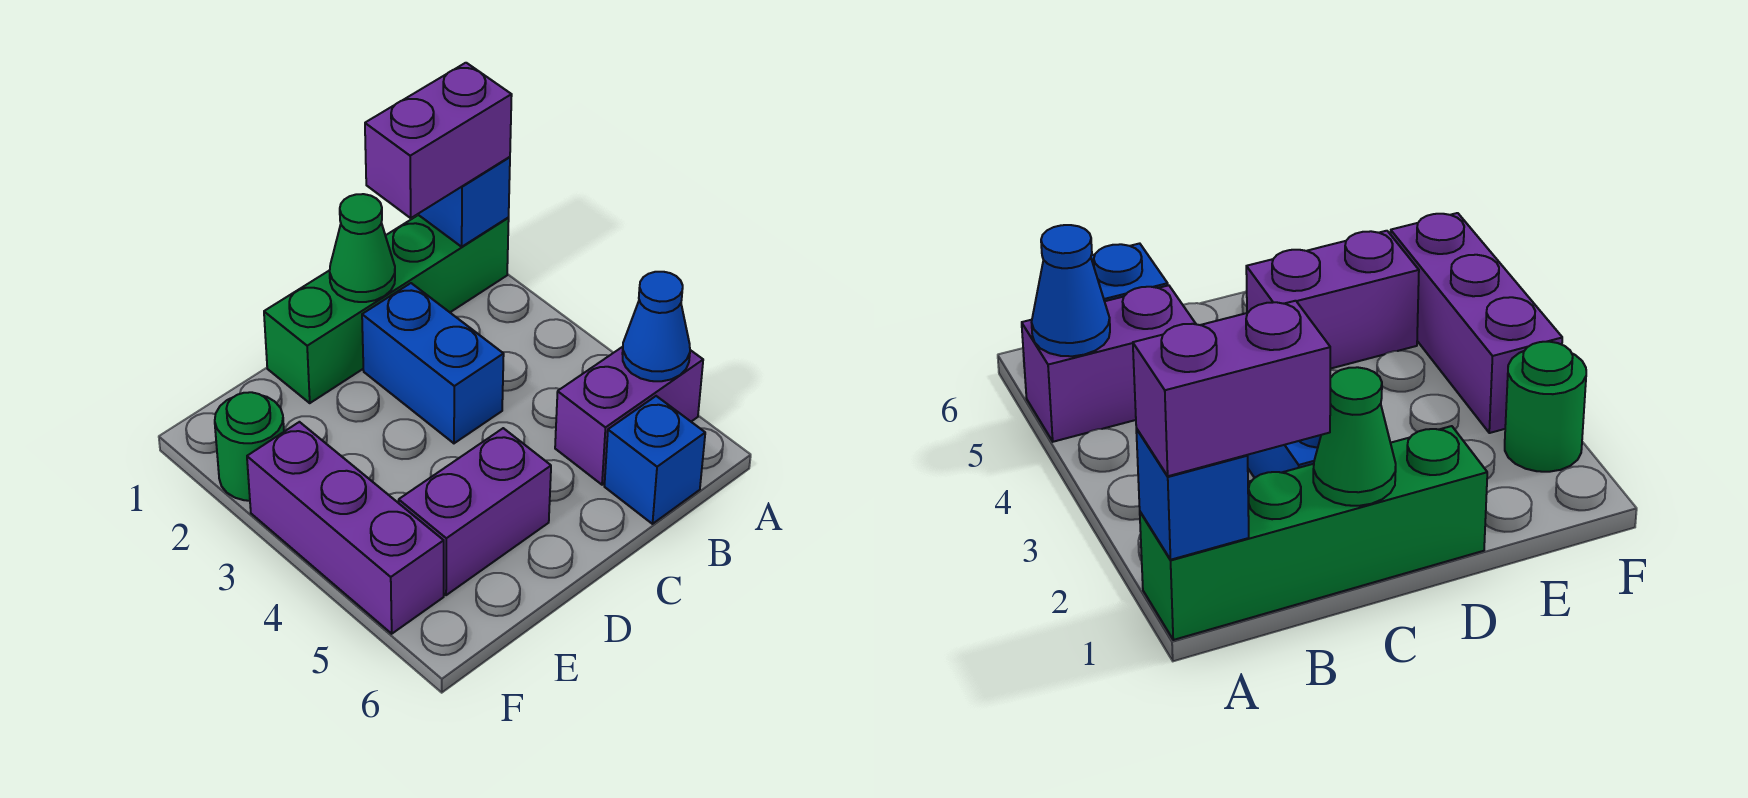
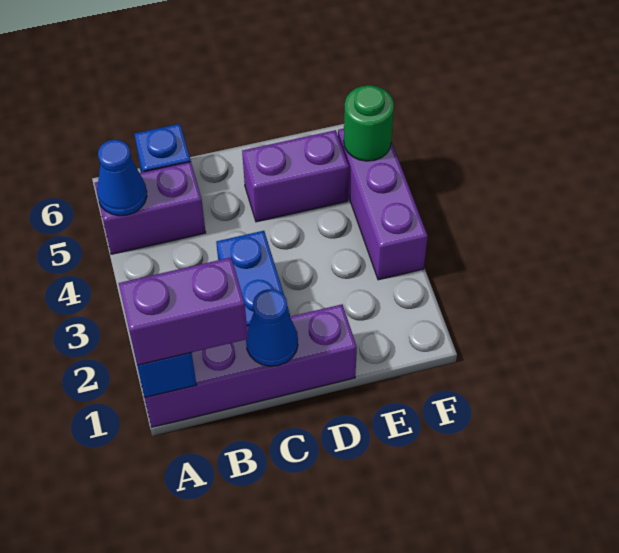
green brick A1:D1 level 1 -> purple brick A1:D1 level 1
green cone C1 level 2 -> blue cone C1 level 2
green round brick F2 level 1 -> green round brick F5 level 2

